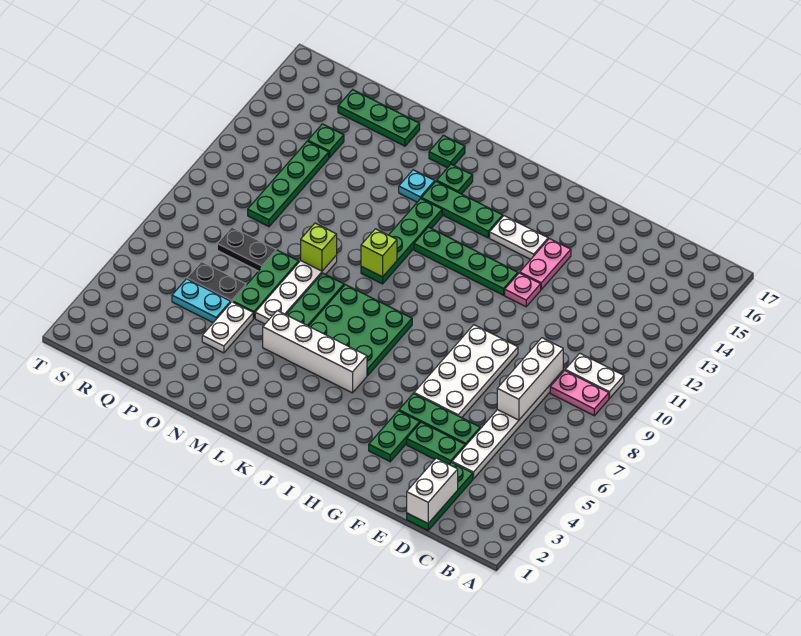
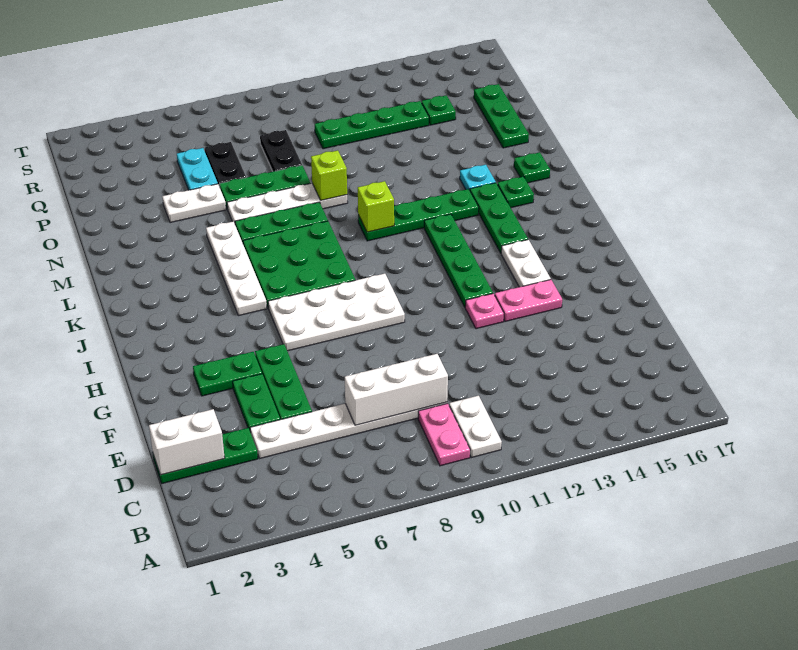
white plate F6:G9 level 1 -> white plate H6:I9 level 1
white brick J5:M5 level 1 -> white plate J5:M5 level 1

